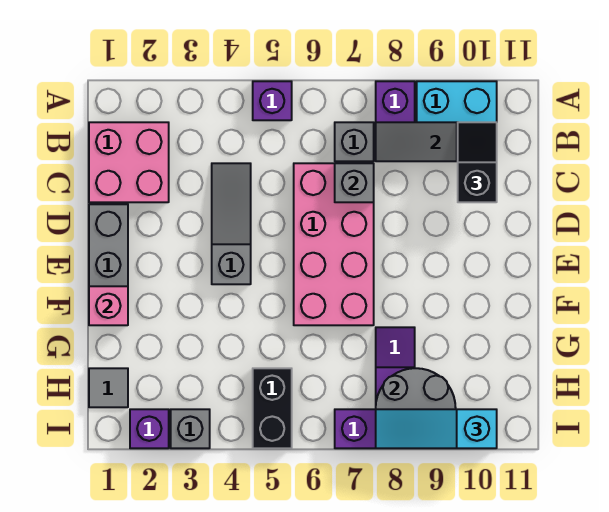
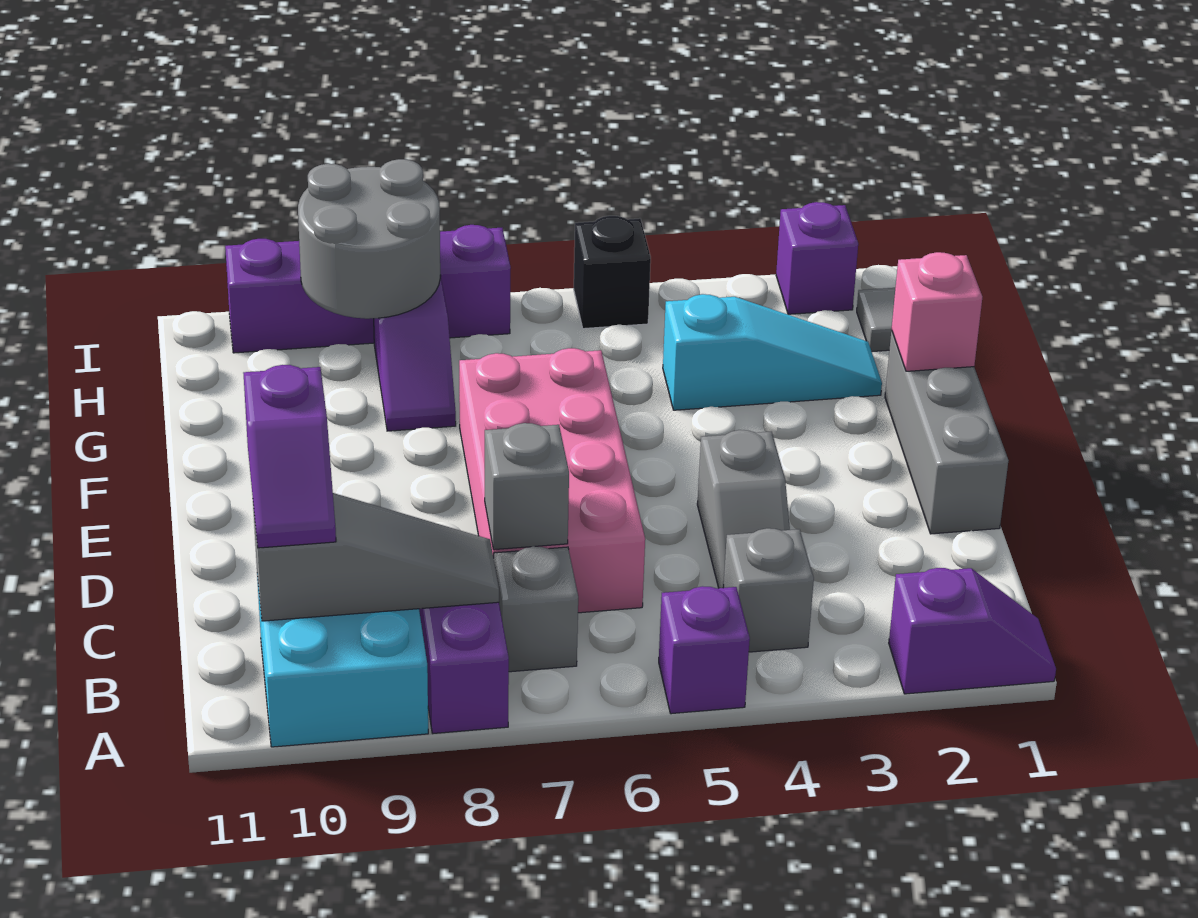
none -> purple slope A1:A2 level 1 top 2
pink brick B1:C2 level 1 -> none
black slope B10:C10 level 3 top C -> purple slope B10:C10 level 3 top C
grey slope C4:E4 level 1 top E -> grey slope C4:D4 level 1 top D
black brick H5:I5 level 1 -> black brick I5 level 1
grey brick I3 level 1 -> grey brick B4 level 1
cyan slope I8:I10 level 3 top 10 -> cyan slope G2:G4 level 1 top 4

